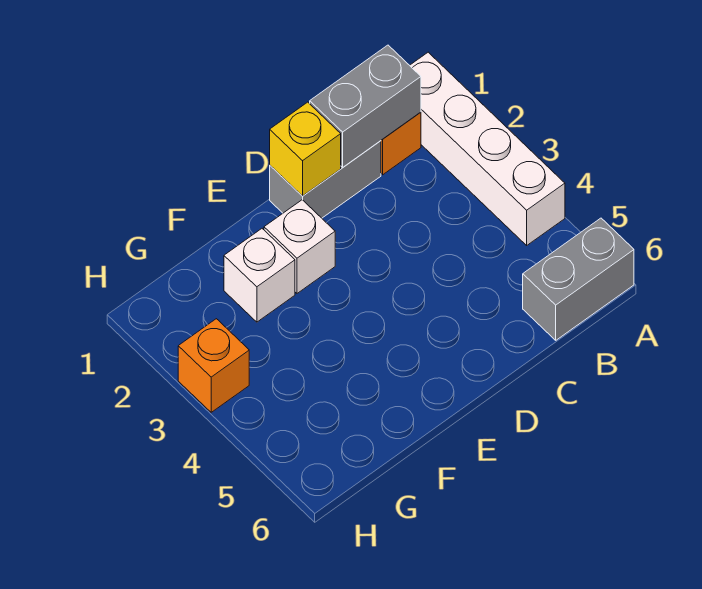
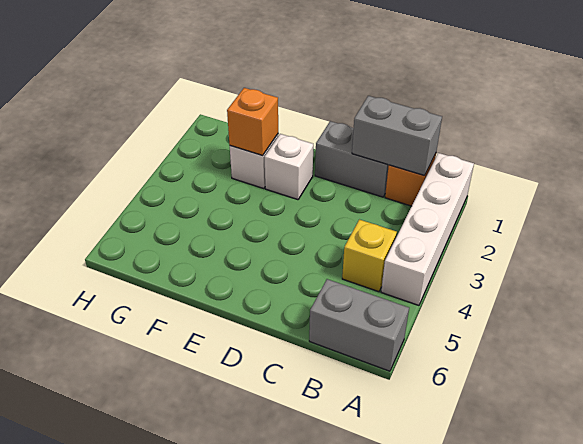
yellow brick D1 level 2 -> yellow brick B4 level 1
orange brick H3 level 1 -> orange brick F2 level 2

